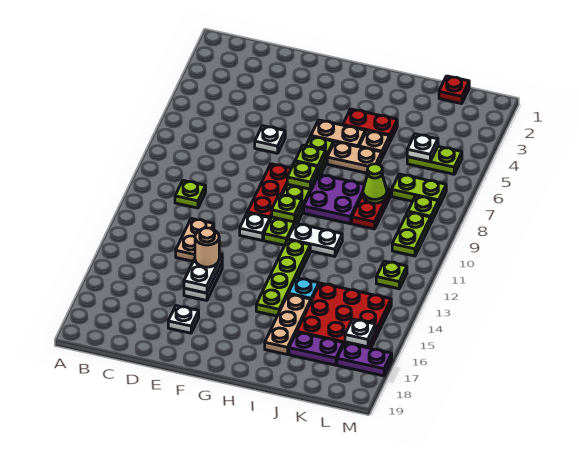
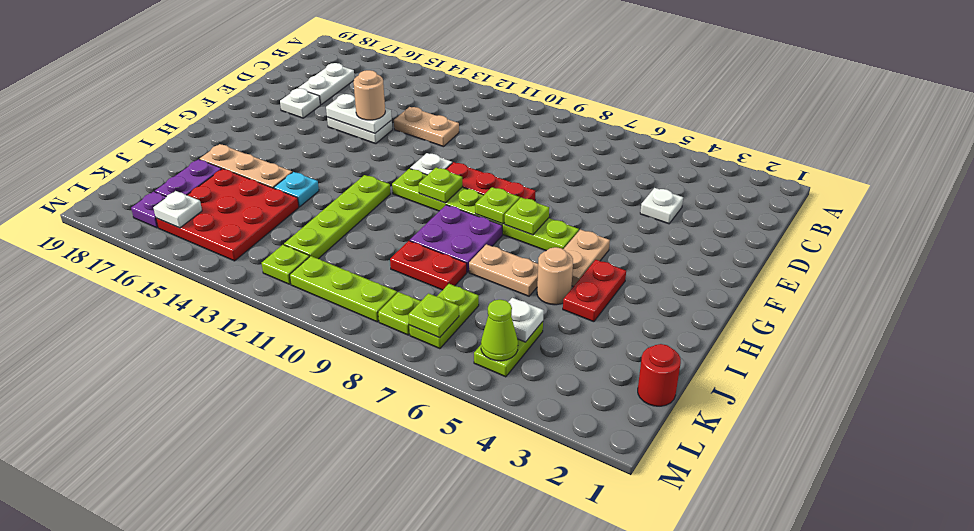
lime plate C10 level 1 -> lime plate L7 level 2
white plate E6 level 1 -> white plate D4 level 1
tan plate H6:I6 level 1 -> tan plate I6:I7 level 1
white plate H11:I11 level 1 -> white plate C17:D17 level 1
lime plate H12:H15 level 1 -> lime plate H12:K12 level 1
tan plate I5 level 1 -> tan round brick I5 level 1
lime cone J8 level 2 -> lime cone L5 level 2
red plate K1 level 1 -> red round brick K1 level 1
lime plate L9:L10 level 1 -> lime plate L9:L11 level 1
purple plate L17:M17 level 1 -> purple plate L17 level 1

